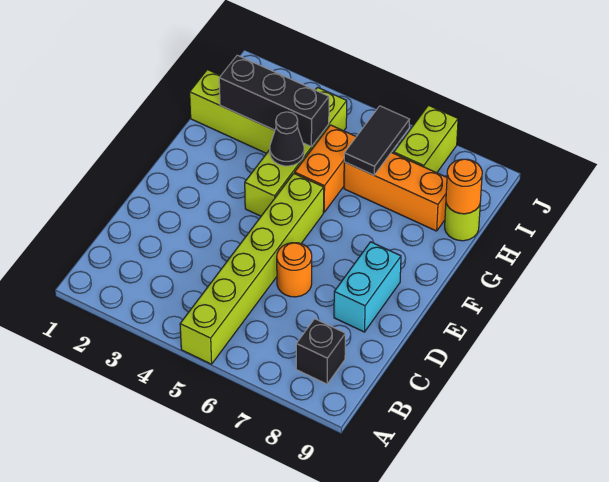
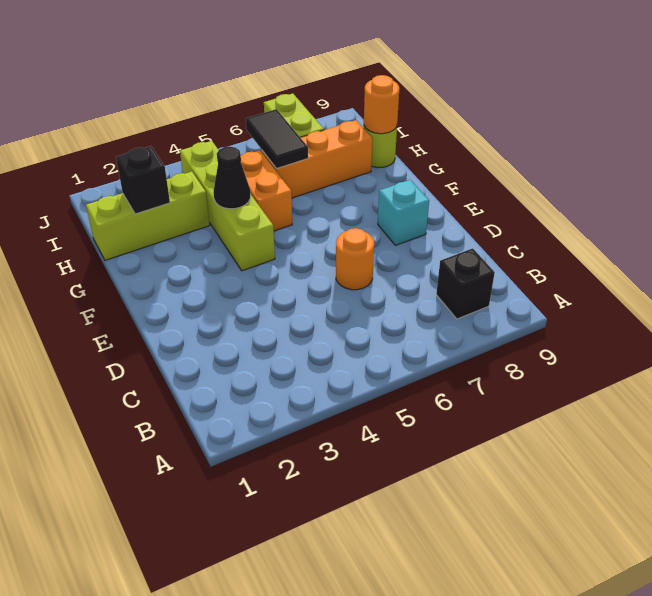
lime brick A5:F5 level 1 -> none
cyan brick D8:E8 level 1 -> cyan brick E8 level 1
black brick H2:H4 level 2 -> black brick H2 level 2

